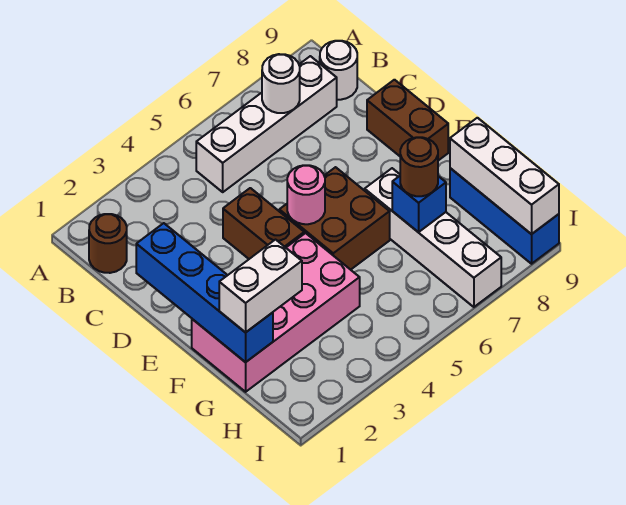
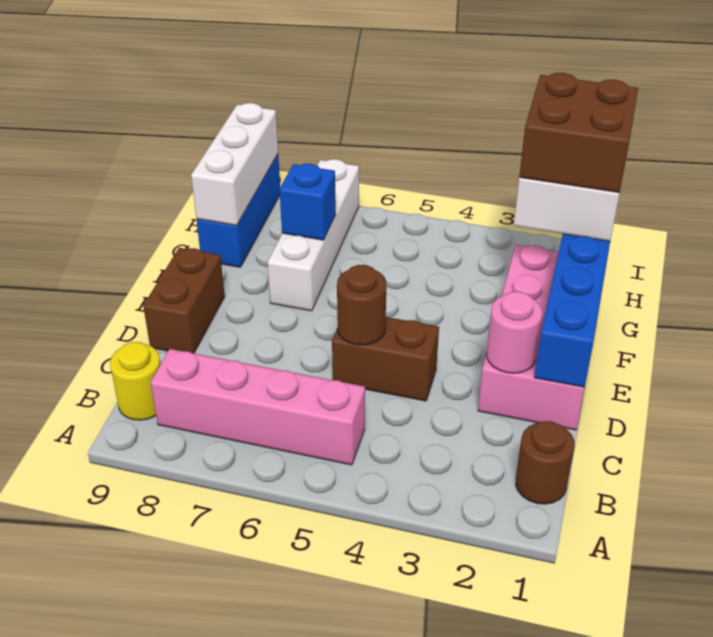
white brick B5:B8 level 1 -> pink brick B5:B8 level 1
white round brick B7 level 2 -> none
white round brick B9 level 1 -> yellow round brick B9 level 1
brown brick D4:E4 level 1 -> brown brick D4:D5 level 1
brown brick E5:F6 level 1 -> brown brick G1:H2 level 4
pink round brick E5 level 2 -> pink round brick D2 level 2
pink brick F1:G4 level 1 -> pink brick D1:G2 level 1
brown round brick G7 level 3 -> brown round brick D5 level 2

